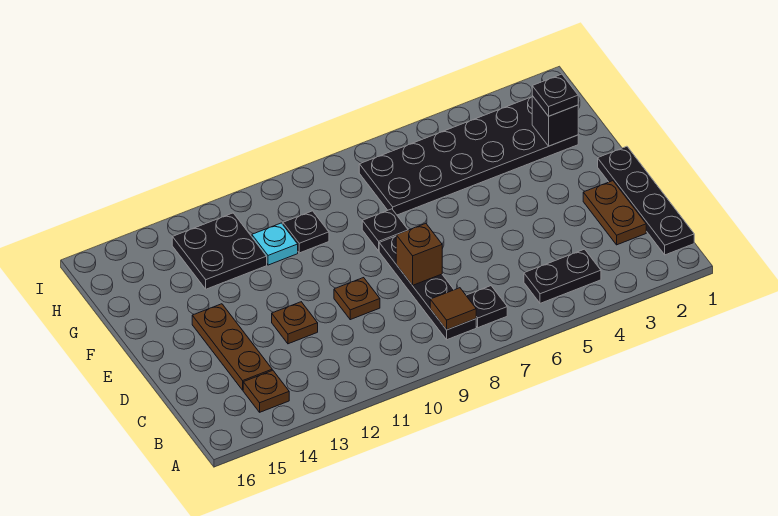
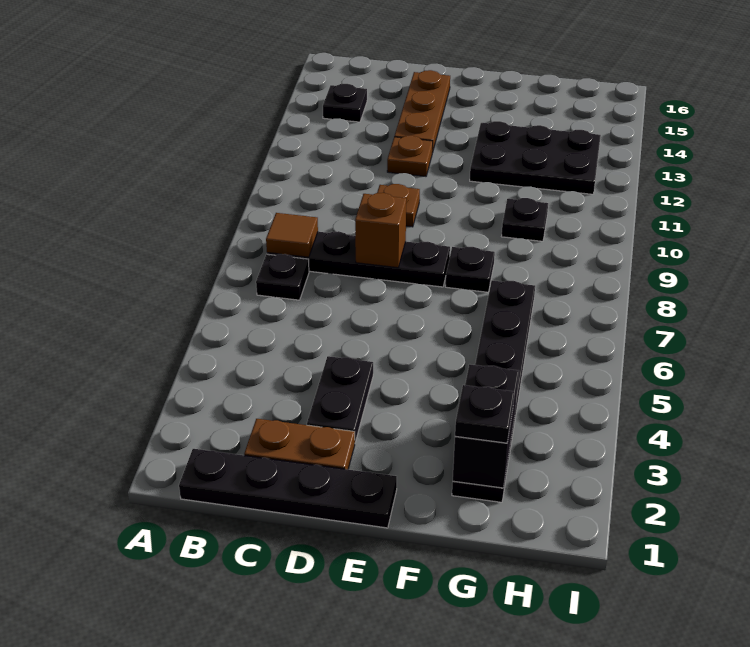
black plate B4:B5 level 1 -> black plate D3:D4 level 1
brown plate B14 level 1 -> black plate B14 level 1
brown plate C14:E14 level 1 -> brown plate D13:D15 level 1
black plate G2:H7 level 1 -> black plate G2:G7 level 1
black brick G2 level 2 -> black brick G2:G3 level 2
cyan plate G11 level 1 -> none
black plate G12:H13 level 1 -> black plate F12:H13 level 1

